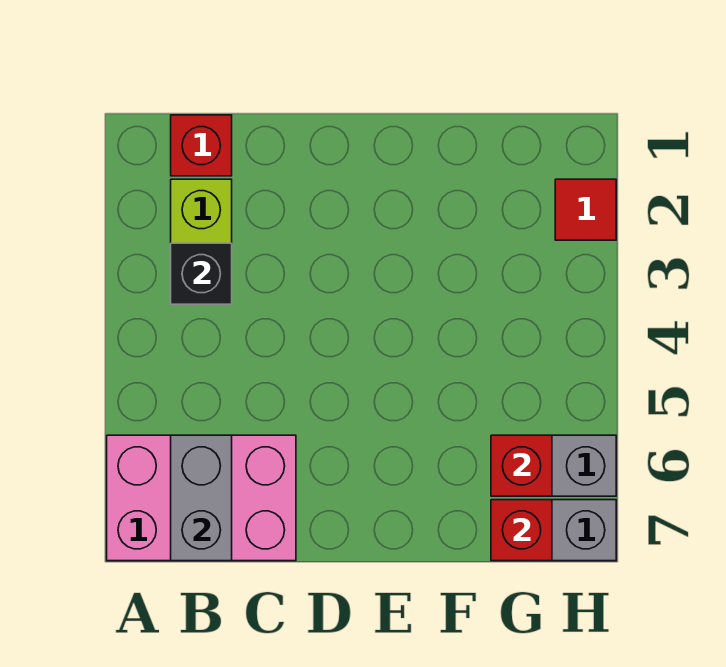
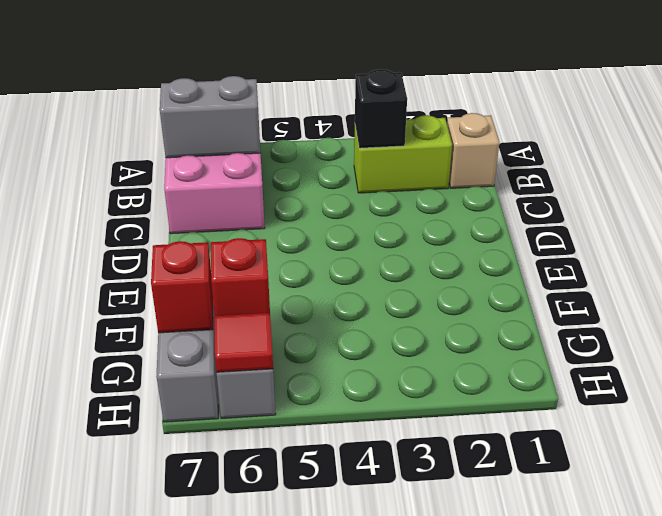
red brick B1 level 1 -> tan brick B1 level 1
red tile H2 level 1 -> red tile H6 level 2

